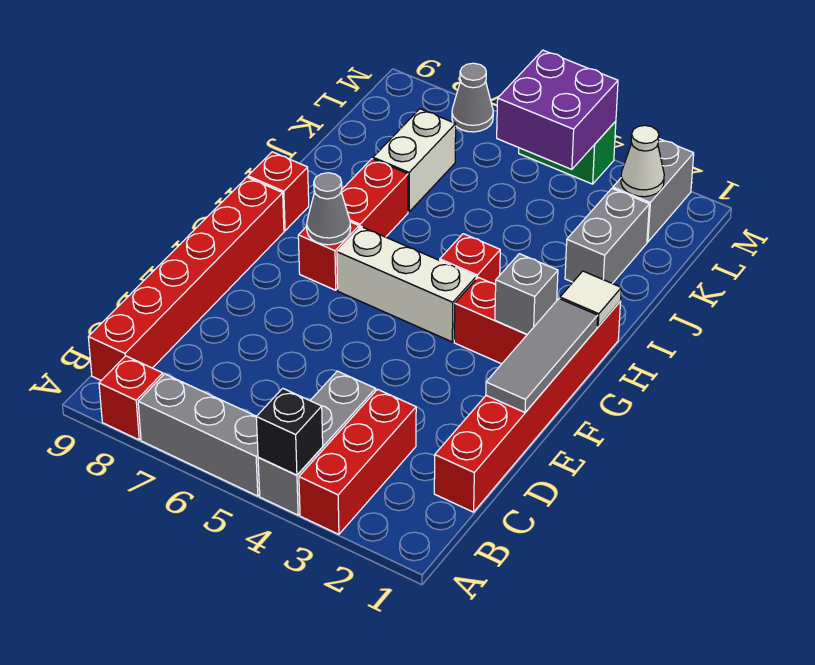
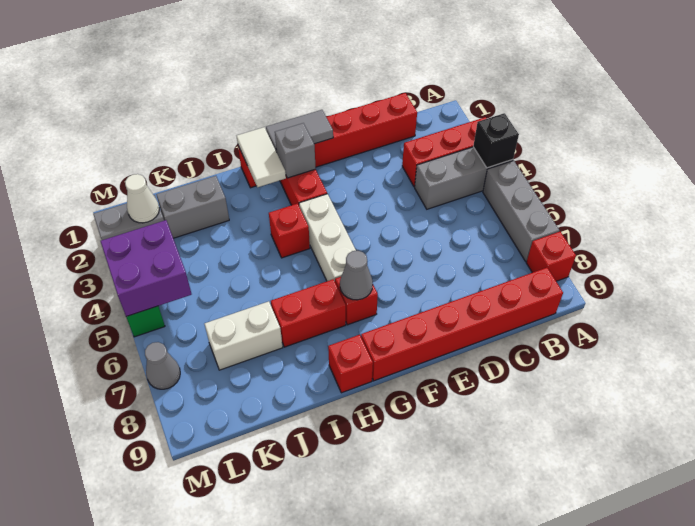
grey tile E1:G1 level 2 -> grey tile F1:G1 level 2
white tile H1 level 2 -> white tile H1:H2 level 2

